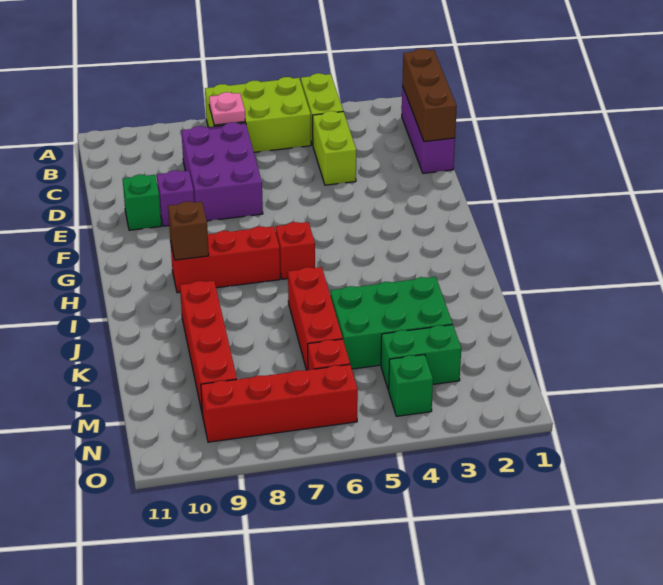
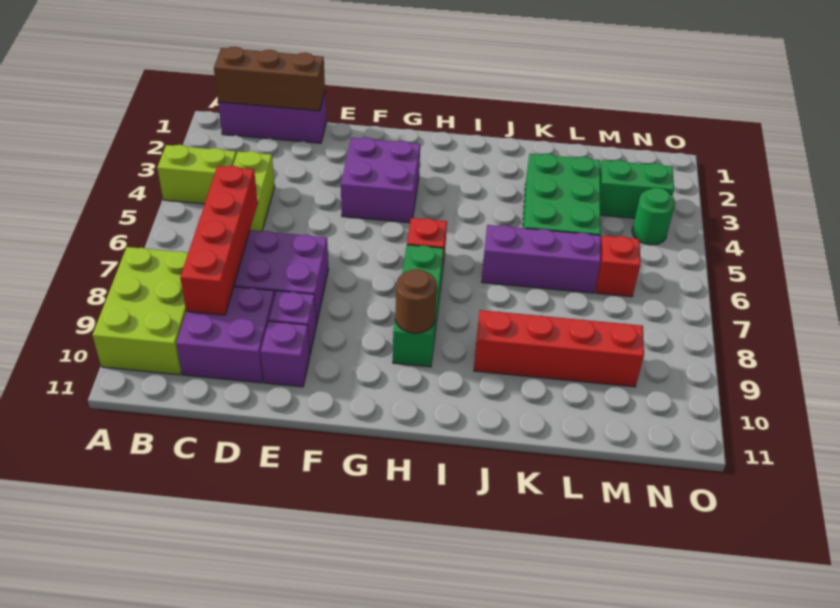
lime brick A5:B7 level 1 -> lime brick A8:B10 level 1
pink plate B7 level 2 -> none
lime brick C4:D4 level 1 -> lime brick C4:C5 level 1
none -> purple brick C9:D10 level 1
green brick E10 level 1 -> purple brick E10 level 1
none -> purple brick F3:G4 level 1
red brick H7:H9 level 1 -> green brick H7:H9 level 1
brown brick H9 level 2 -> brown round brick H9 level 2
red brick J6:L6 level 1 -> purple brick J6:L6 level 1
green brick M3:M4 level 1 -> green brick M3:N3 level 1
green brick N4 level 1 -> green round brick N4 level 1
red brick N6:N9 level 1 -> red brick C6:C9 level 2

